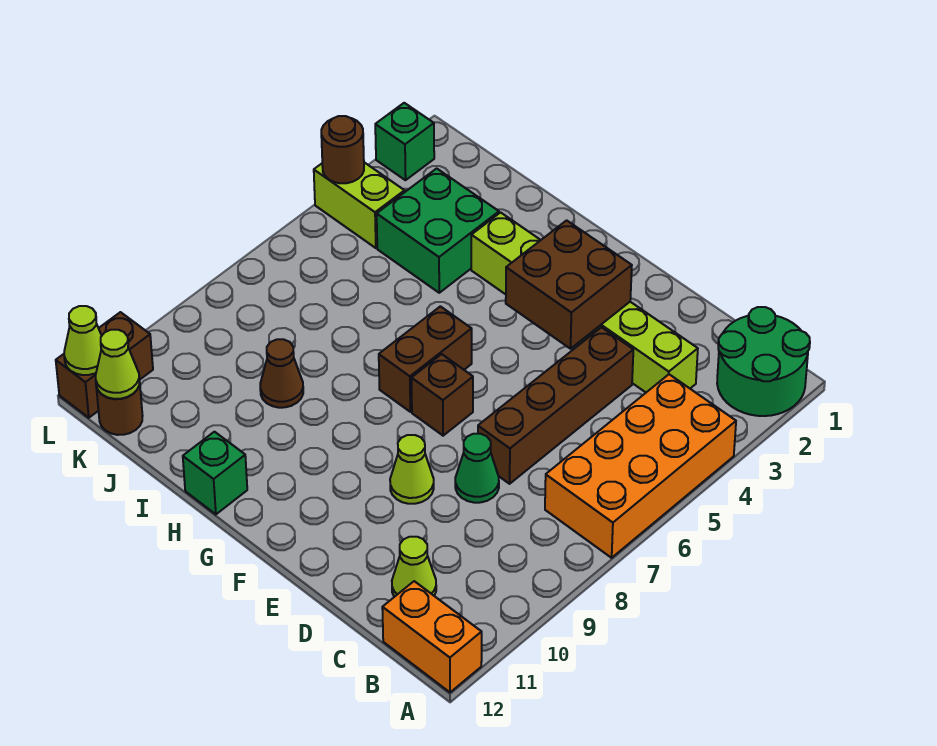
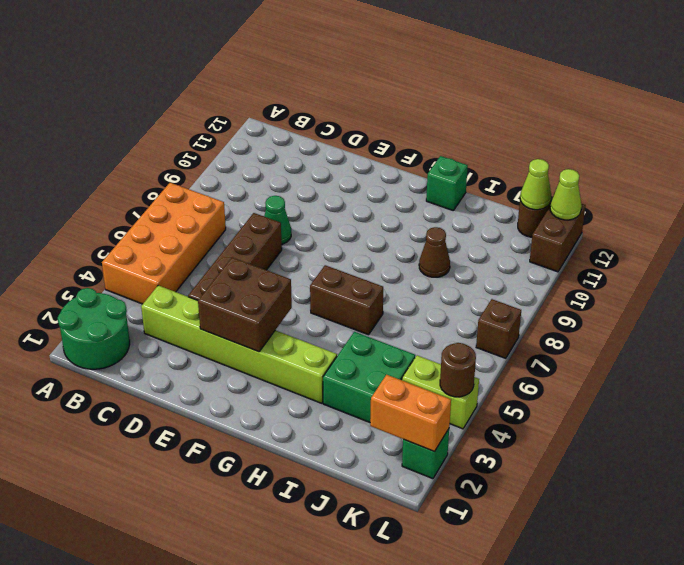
orange brick A12:B12 level 1 -> orange brick K2:L2 level 2
lime cone C11 level 1 -> none
lime cone E9 level 1 -> none
brown brick F7 level 1 -> brown brick L7 level 1
brown brick G6:G7 level 1 -> brown brick G6:H6 level 1

